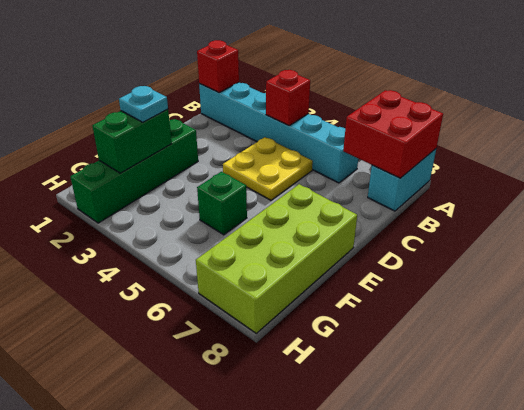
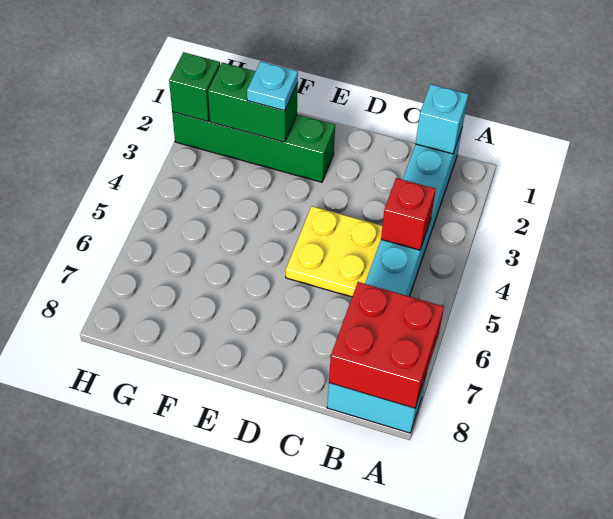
red brick B1 level 2 -> cyan brick B1 level 2
lime brick E7:H8 level 1 -> none
green brick F5 level 1 -> green brick H2 level 2

